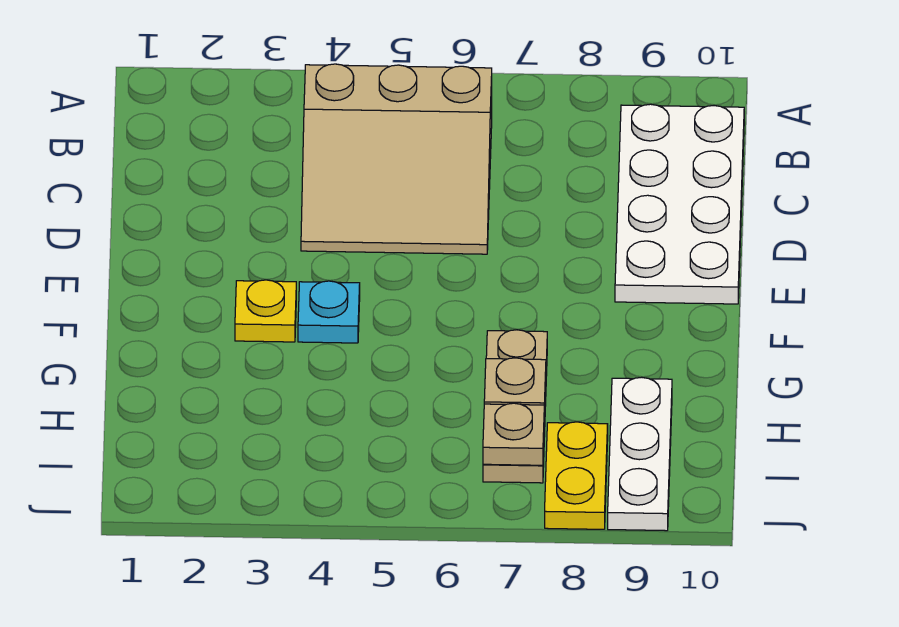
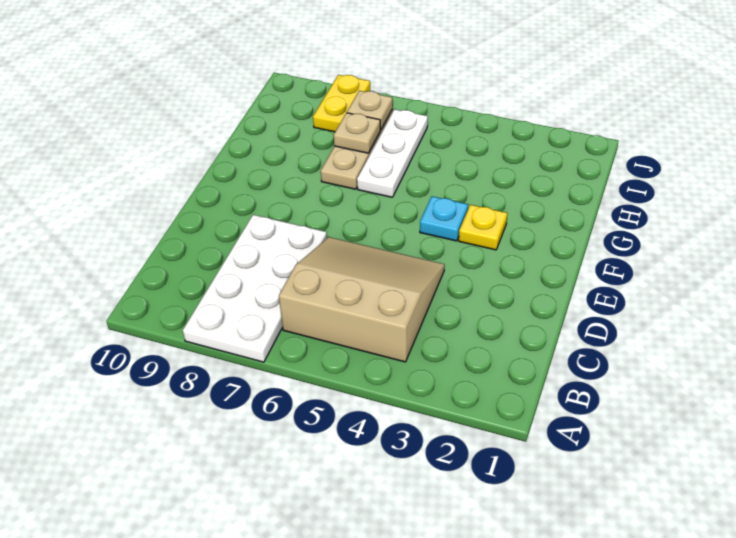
white plate B9:E10 level 1 -> white plate A7:D8 level 1
white plate H9:J9 level 1 -> white plate G6:I6 level 1

